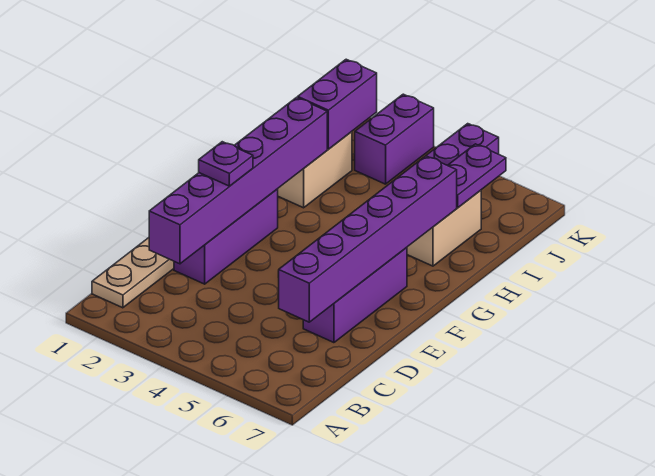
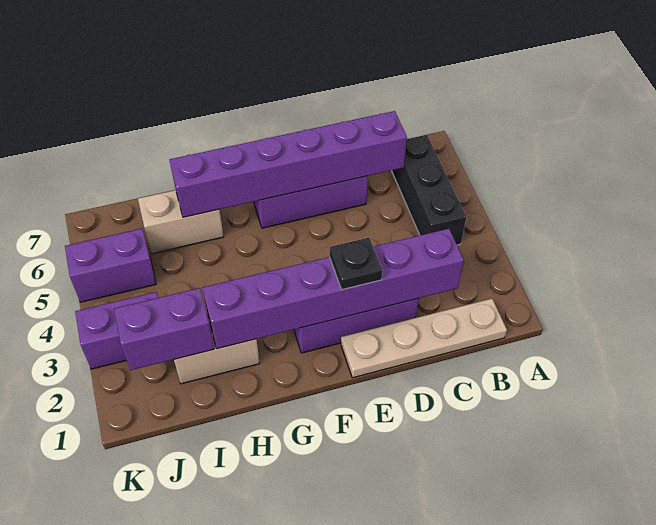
none -> black brick B4:B6 level 1
purple plate E2 level 3 -> black plate E2 level 3
purple plate I6:J6 level 2 -> none

